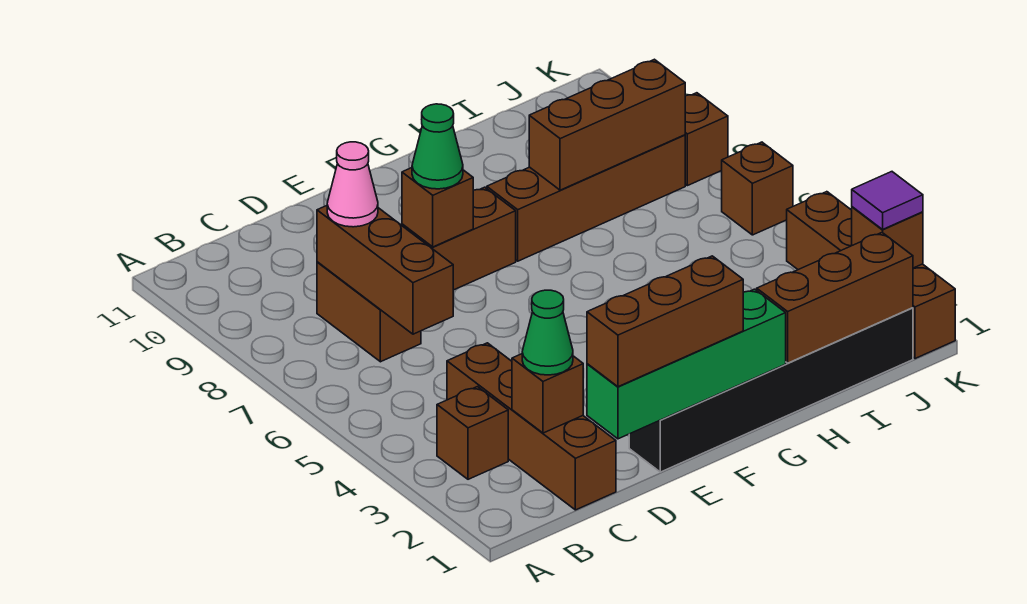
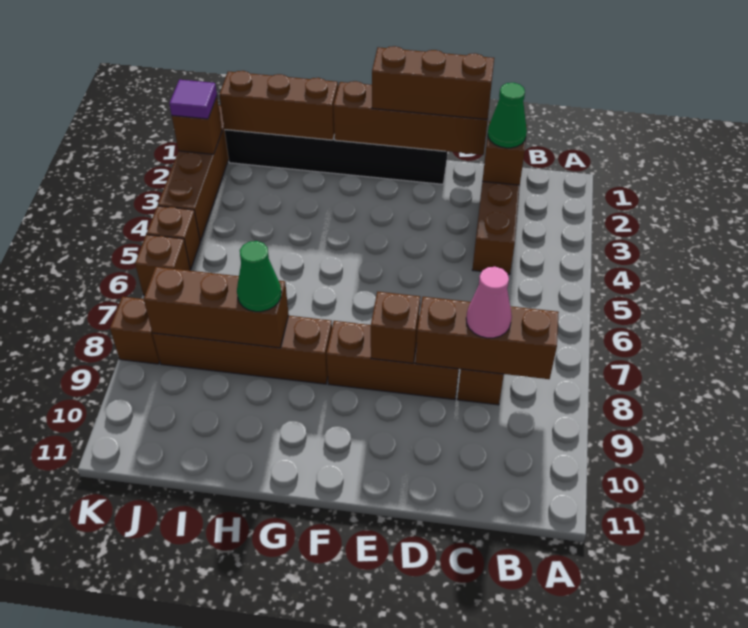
brown brick B3 level 1 -> brown brick K5 level 1
brown brick C6:C8 level 2 -> brown brick B8:D8 level 2
green brick D1:G1 level 2 -> brown brick D1:G1 level 2
green cone E8 level 3 -> green cone H8 level 3

